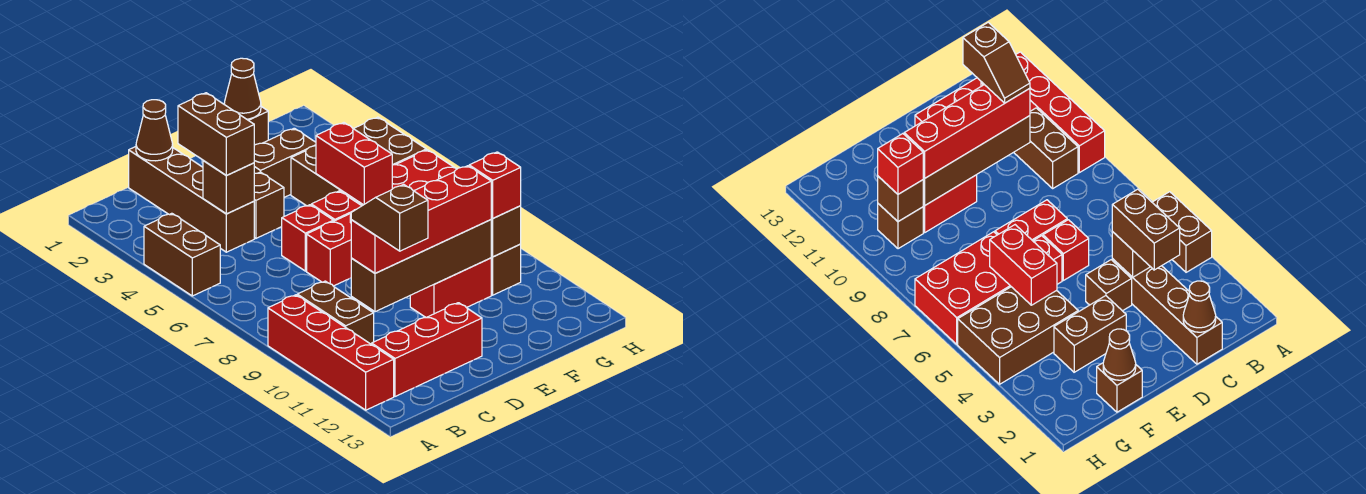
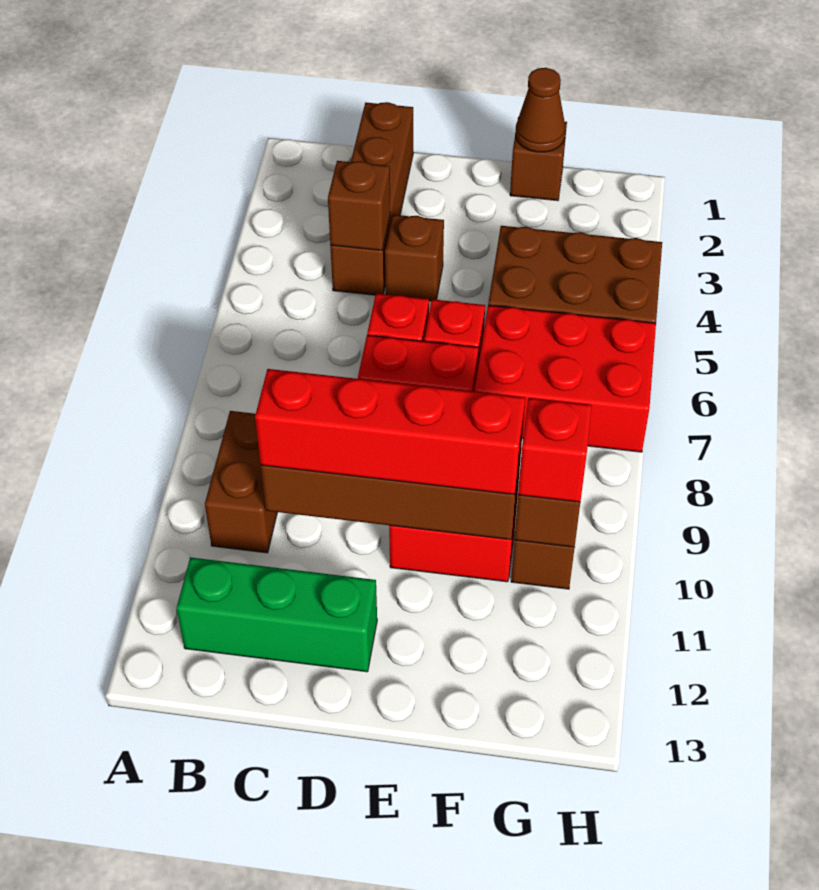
brown brick A4:A5 level 1 -> none
red brick A9:A12 level 1 -> none
red brick B12:D12 level 1 -> green brick B12:D12 level 1
brown cone C1 level 2 -> none
brown brick C3:C4 level 3 -> none
brown slope C10:C11 level 4 top 11 -> none
brown brick E3:F3 level 1 -> none
red brick F5:F6 level 2 -> none

